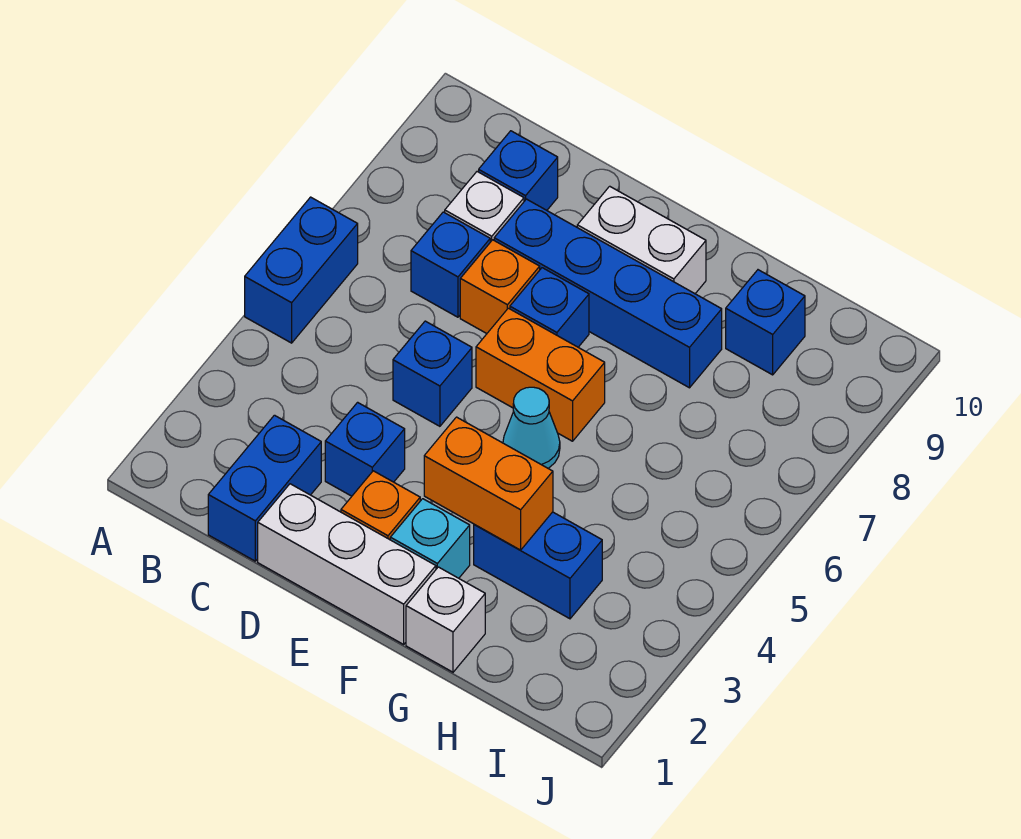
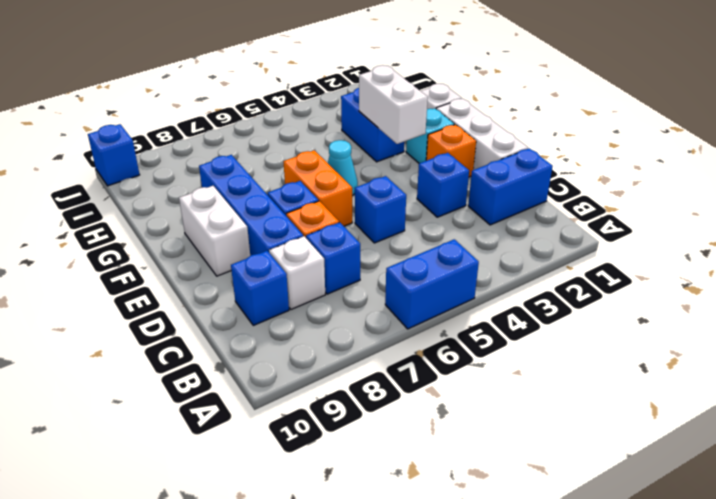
orange brick F3:G3 level 2 -> white brick F3:G3 level 2
blue brick H9 level 1 -> blue brick J10 level 1

